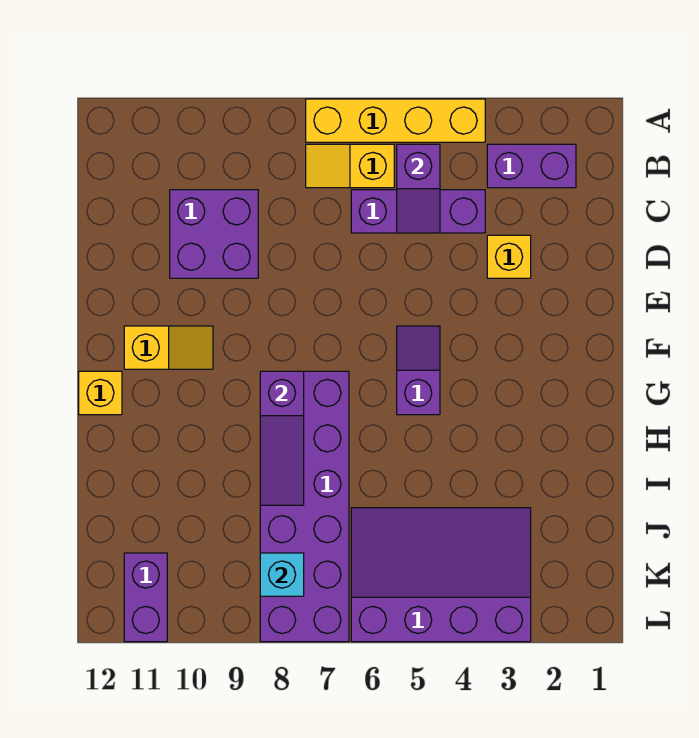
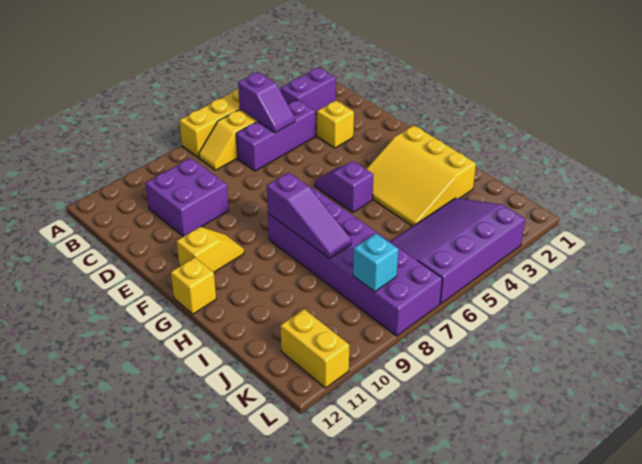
none -> yellow slope G2:I4 level 1 top 2
purple brick K11:L11 level 1 -> yellow brick K11:L11 level 1

